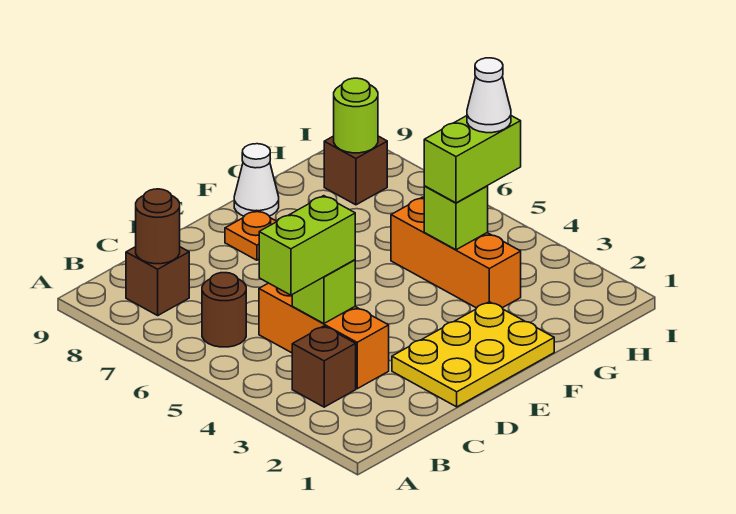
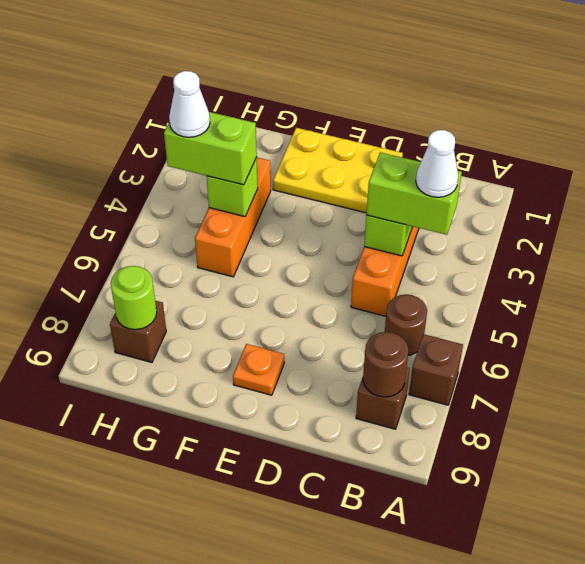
brown brick B3 level 1 -> brown brick A7 level 1
white cone F9 level 1 -> white cone B4 level 4

